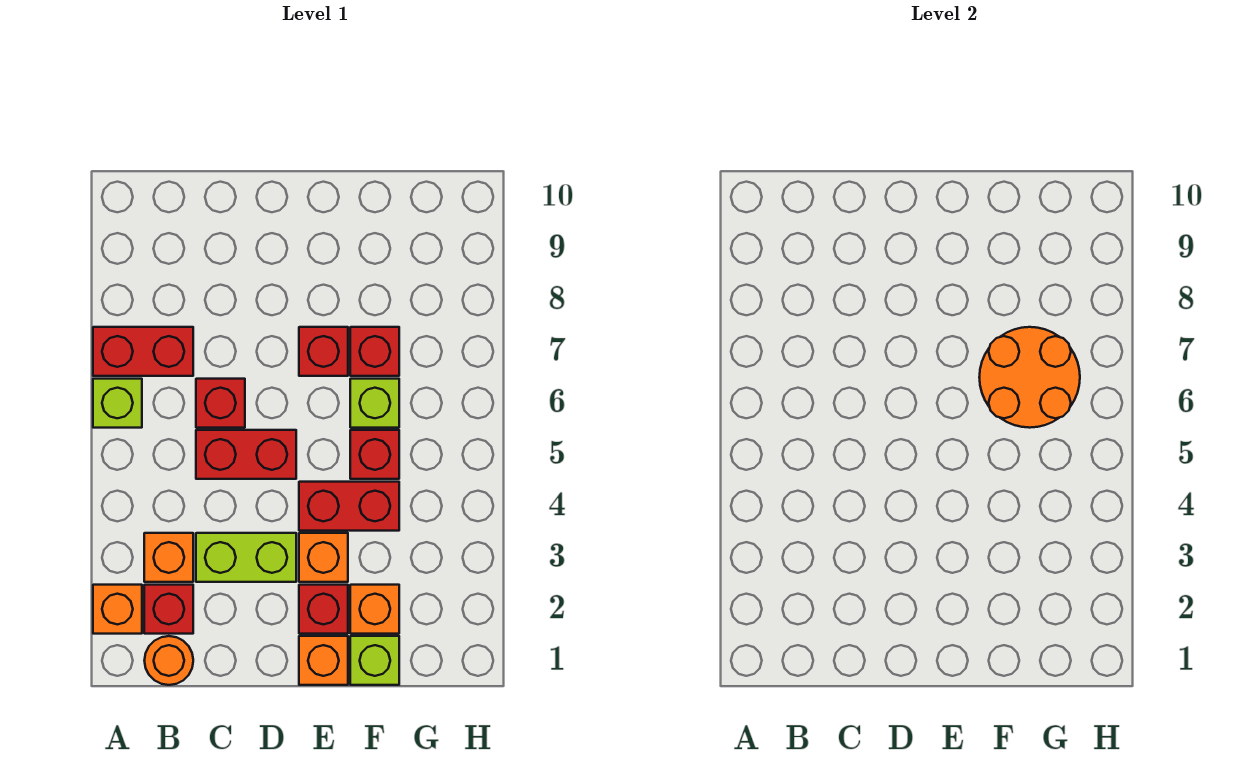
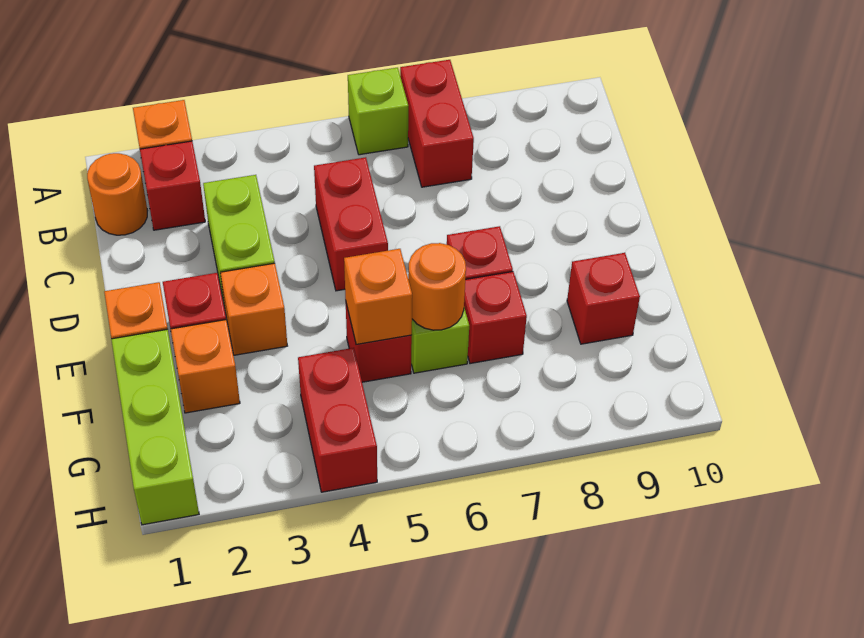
orange brick B3 level 1 -> orange brick F5 level 2
red brick C6 level 1 -> red brick F9 level 1
red brick E4:F4 level 1 -> red brick G4:H4 level 1
lime brick F1 level 1 -> lime brick F1:H1 level 1
orange round brick F6:G7 level 2 -> orange round brick F6 level 2

